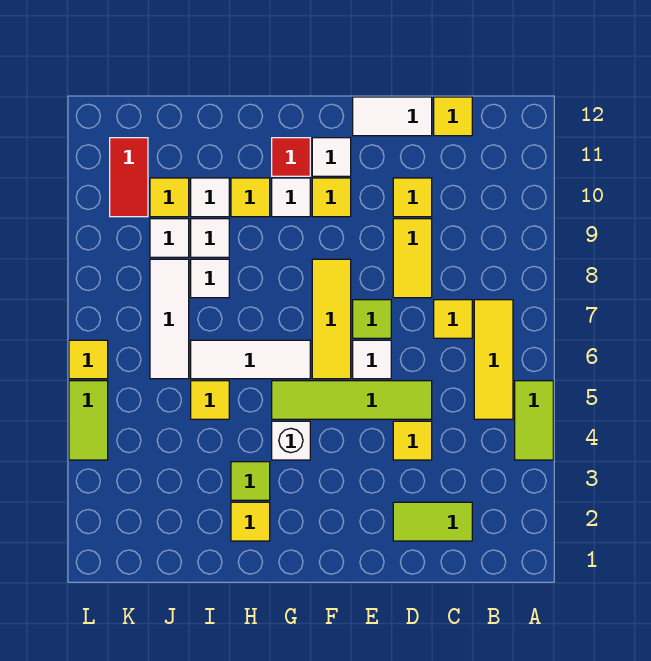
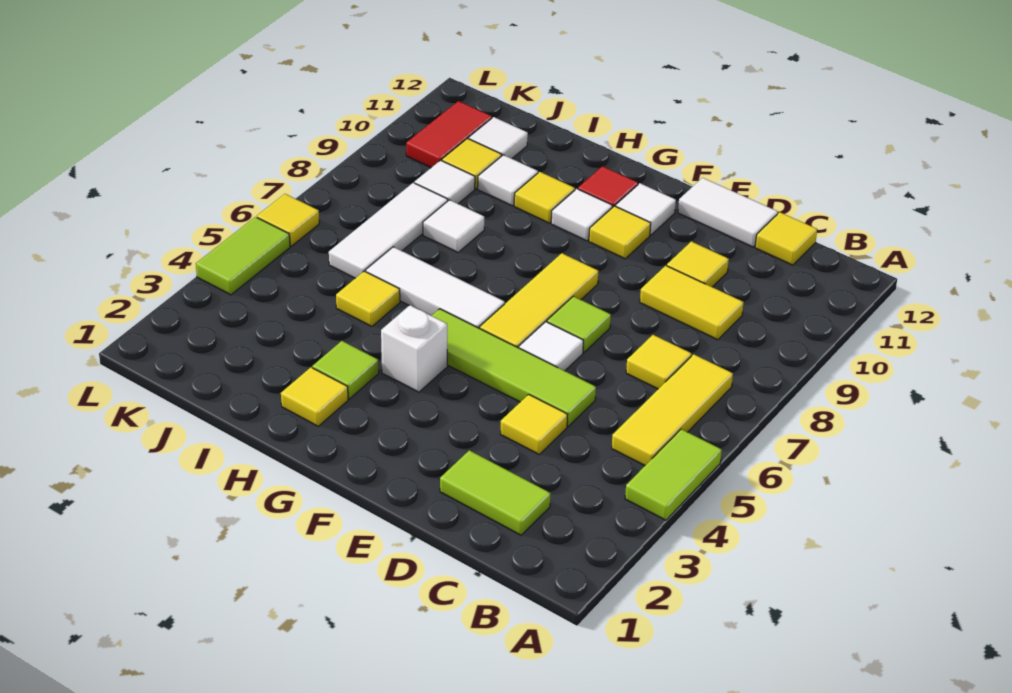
yellow tile D8:D9 level 1 -> yellow tile C9:D9 level 1
white tile I9 level 1 -> white tile J11 level 1

